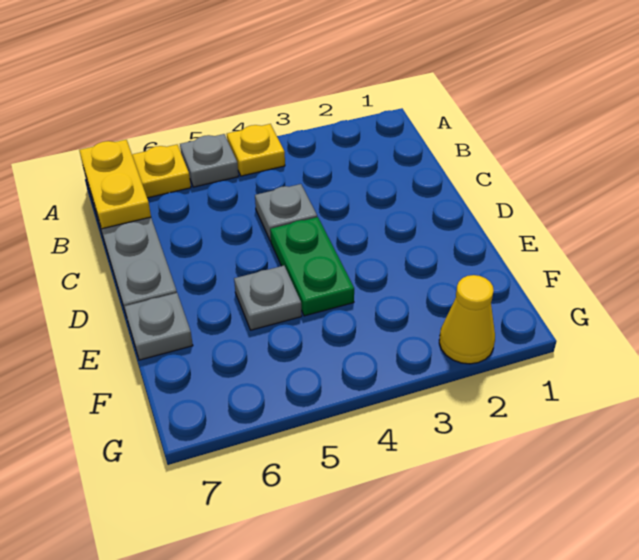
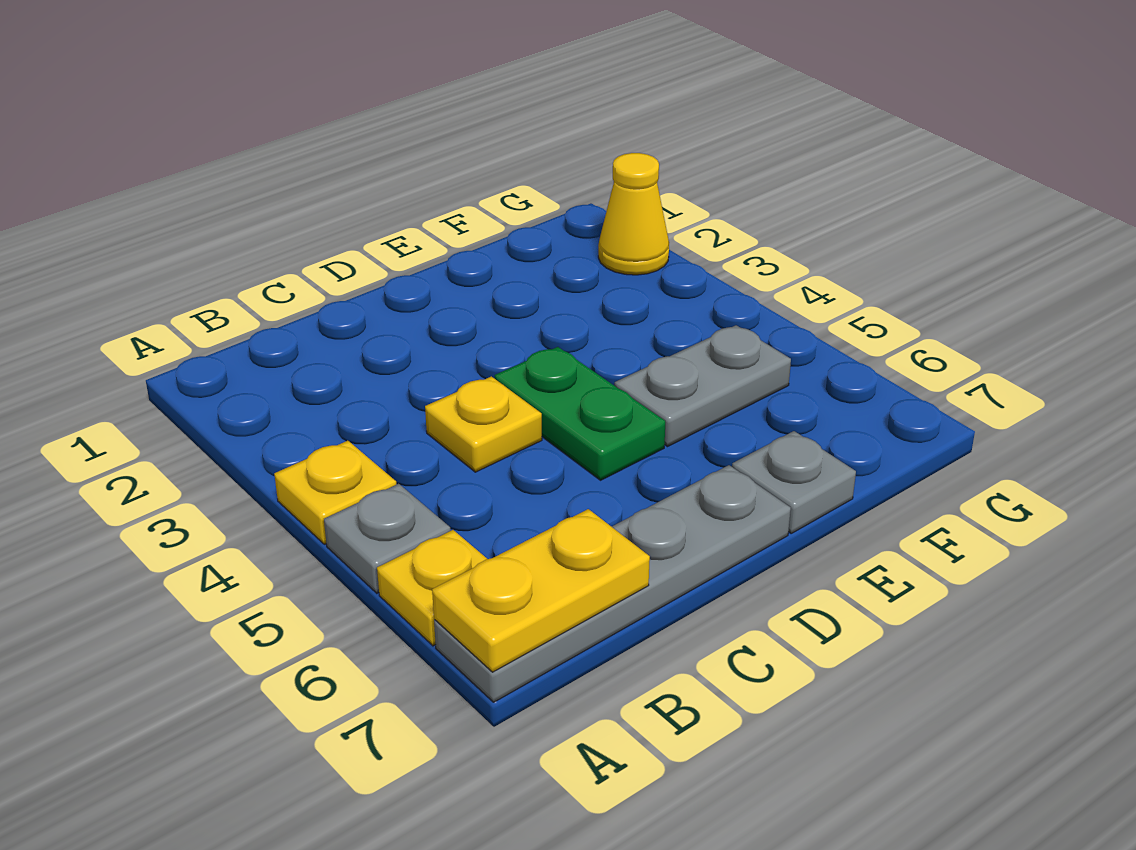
grey plate C4 level 1 -> yellow plate C4 level 1
green plate D4:E4 level 1 -> green plate D4:D5 level 1
grey plate E5 level 1 -> grey plate E5:F5 level 1

